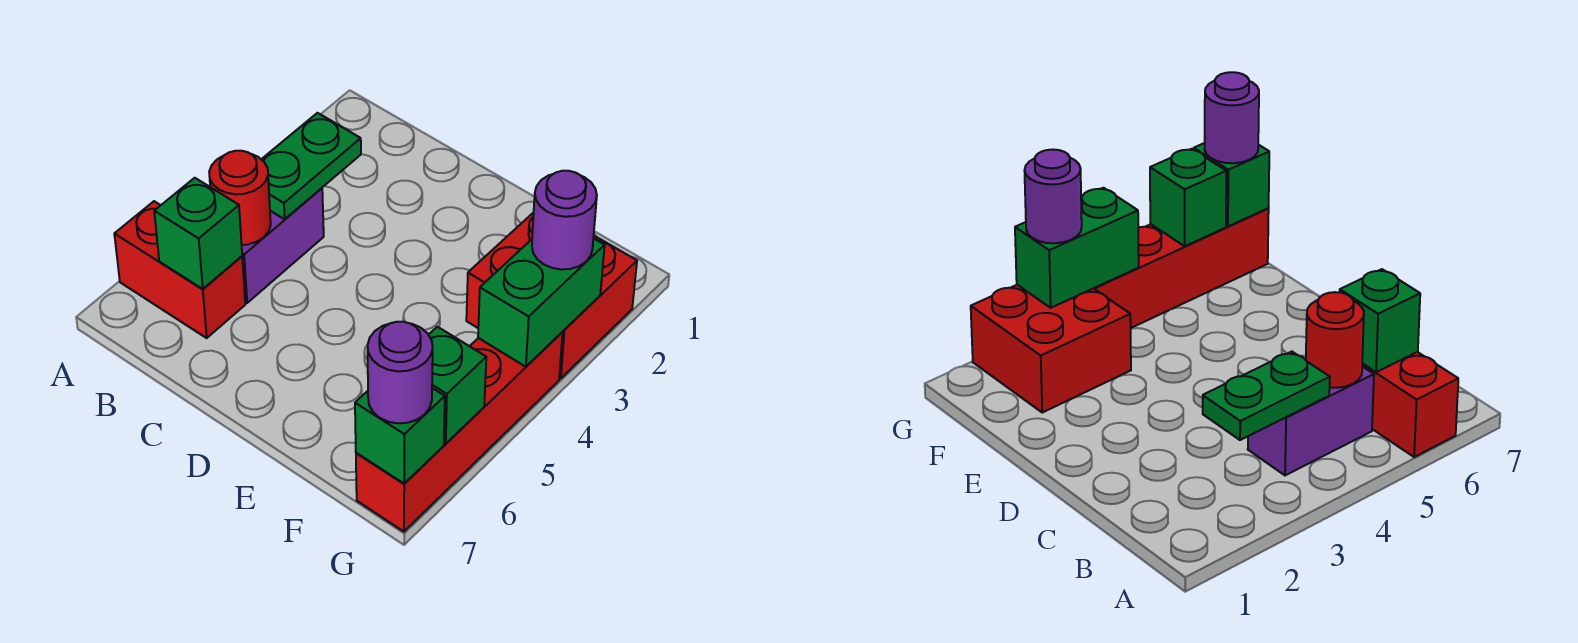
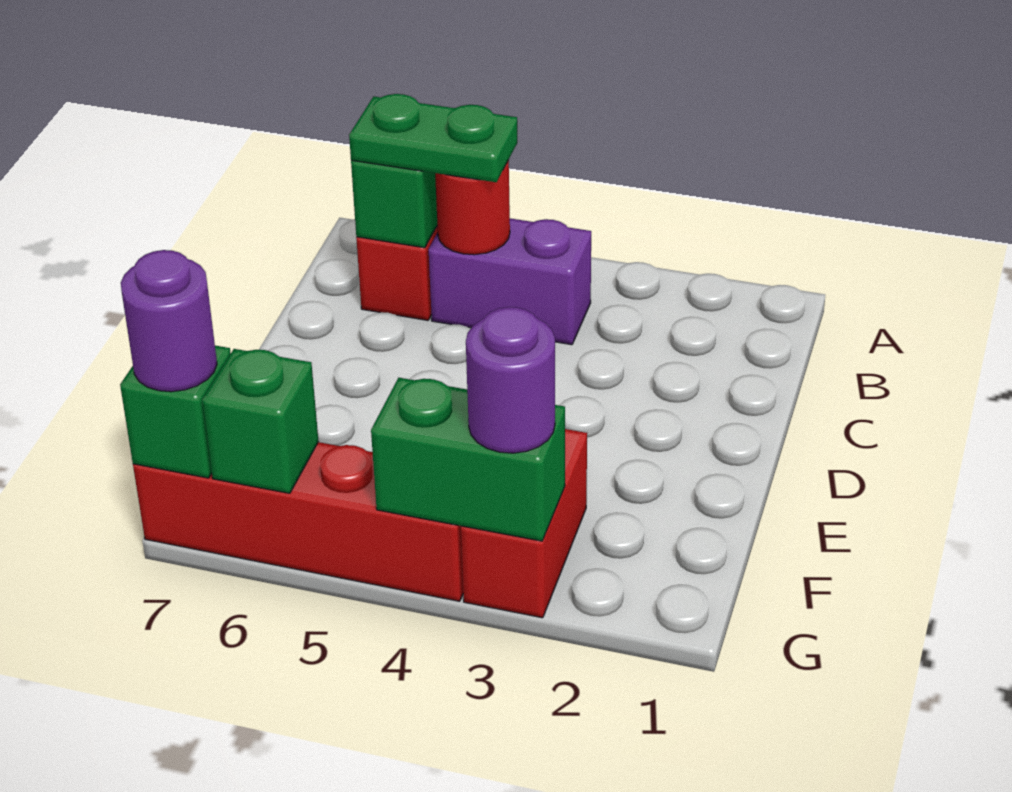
green plate B3:B4 level 2 -> green plate B5:B6 level 3
red brick F2:G3 level 1 -> red brick F3:G3 level 1

